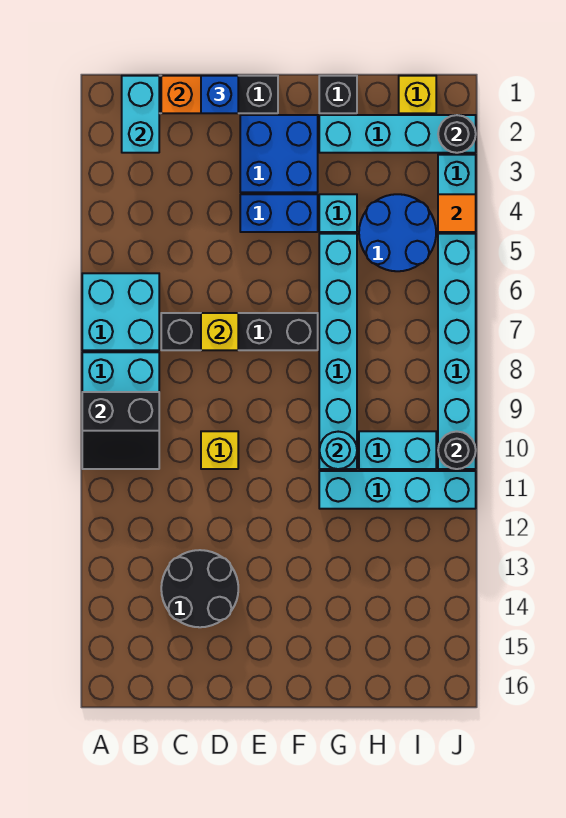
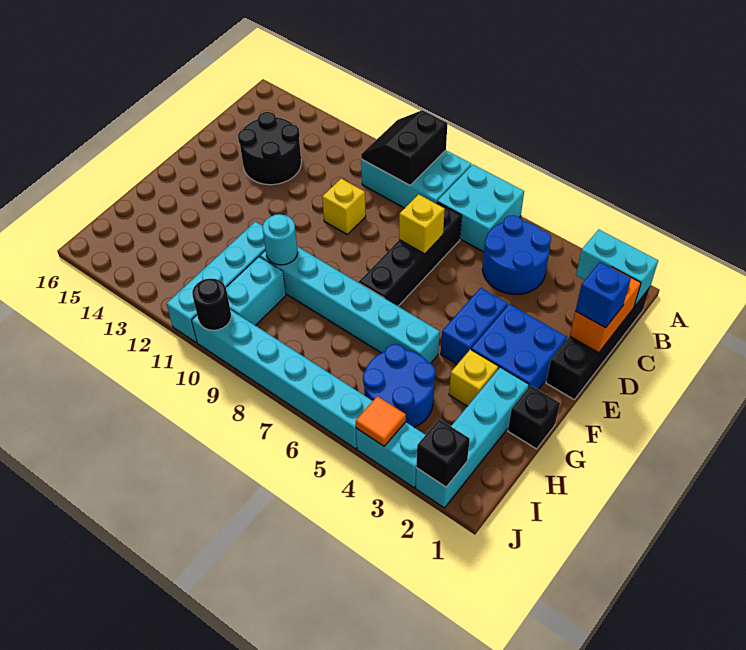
none -> blue round brick B4:C5 level 1
cyan brick G4 level 1 -> none
yellow brick I1 level 1 -> yellow brick G3 level 1
black round brick J2 level 2 -> black brick J2 level 2

